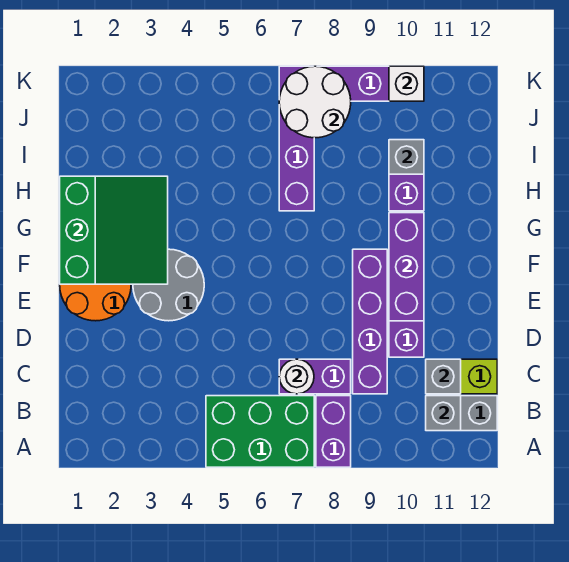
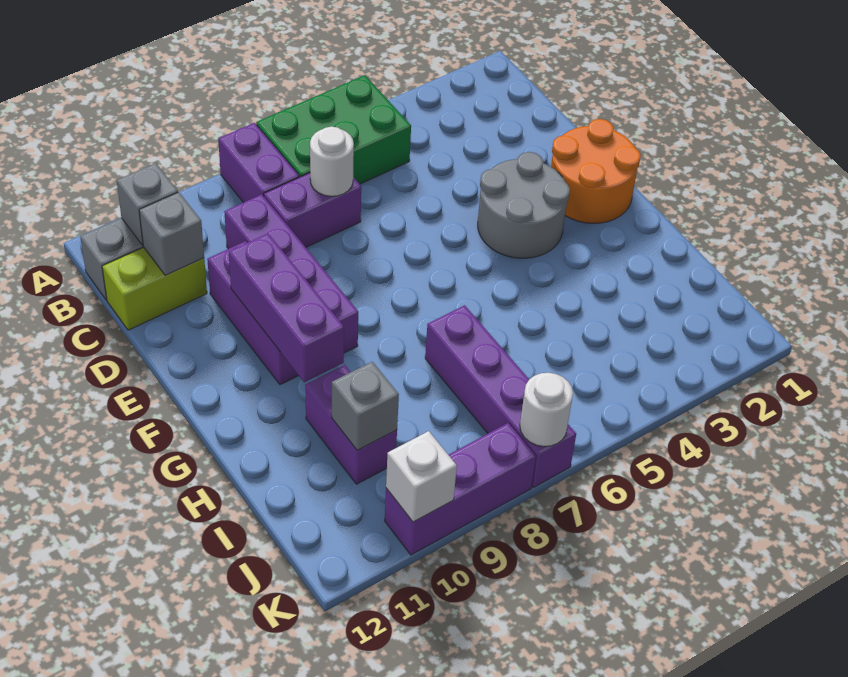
green slope F1:H3 level 2 top 1 -> none
white round brick J7:K8 level 2 -> white round brick K7 level 2

